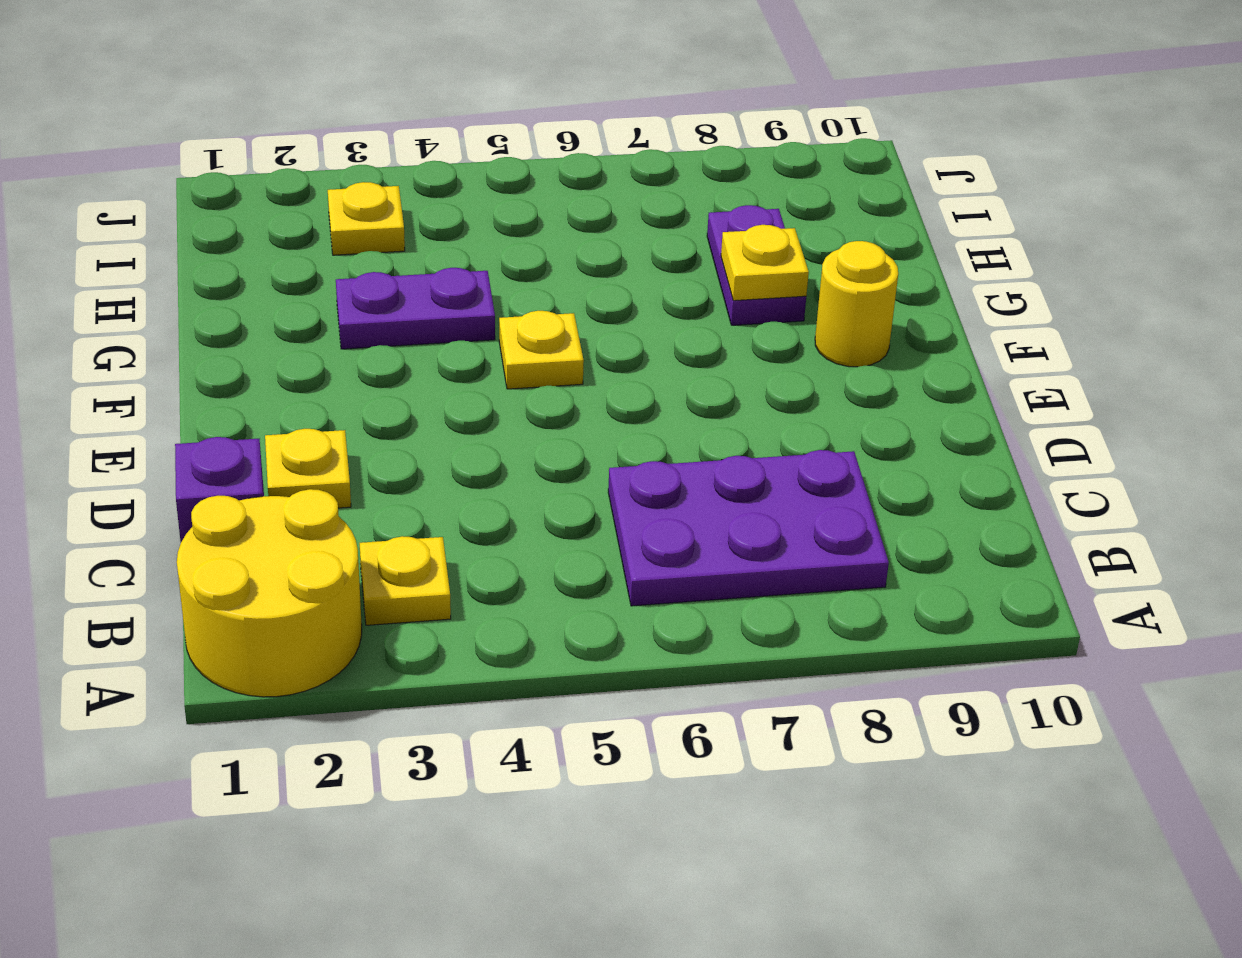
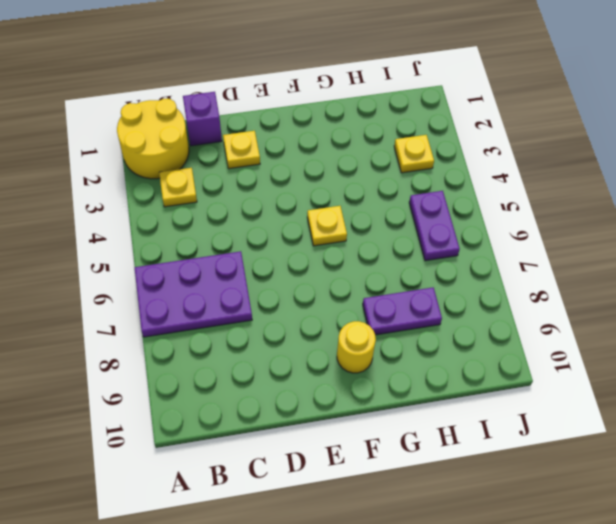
purple plate B6:C8 level 1 -> purple plate A6:C7 level 1
purple plate G3:G4 level 1 -> purple plate I5:I6 level 1
yellow plate G8 level 2 -> none

